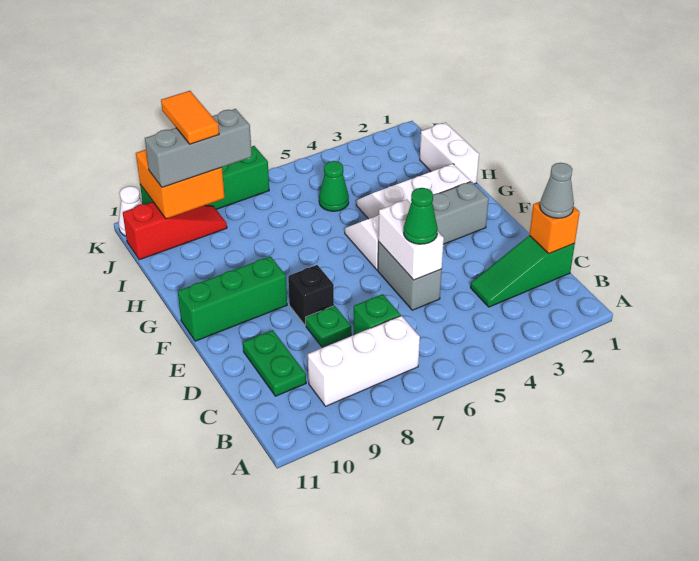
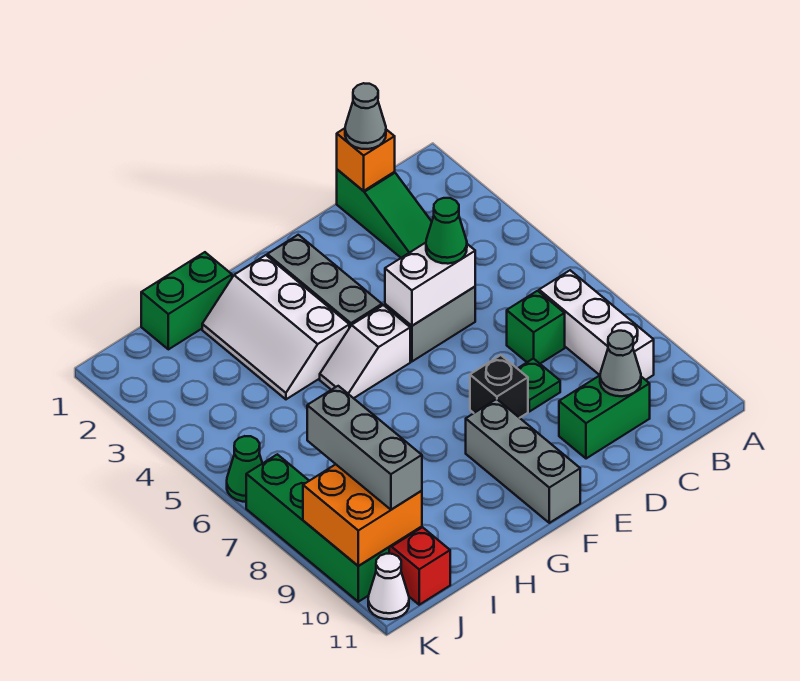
green plate C10:D10 level 1 -> green brick C10:D10 level 1
none -> grey cone C10 level 2
green brick F9:F11 level 1 -> grey brick F9:F11 level 1
white brick H1:I1 level 1 -> green brick H1:I1 level 1
green cone I5 level 1 -> green cone K6 level 1
orange tile J9:K9 level 4 -> none

